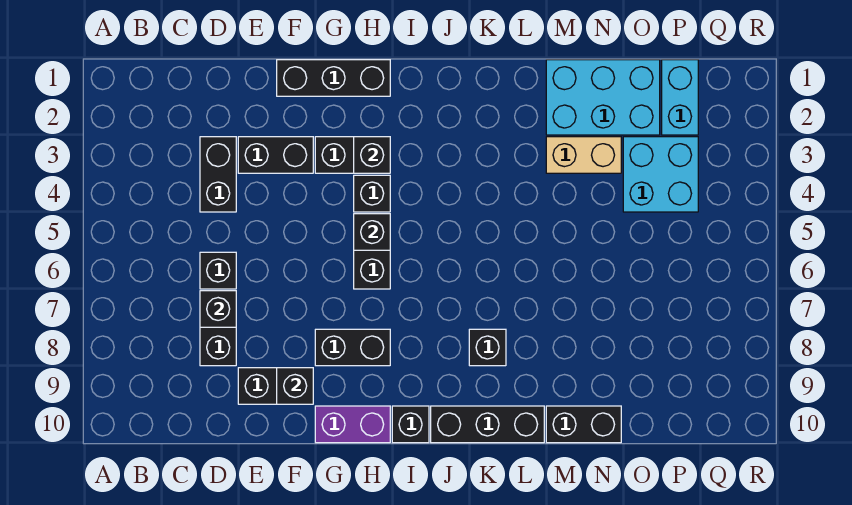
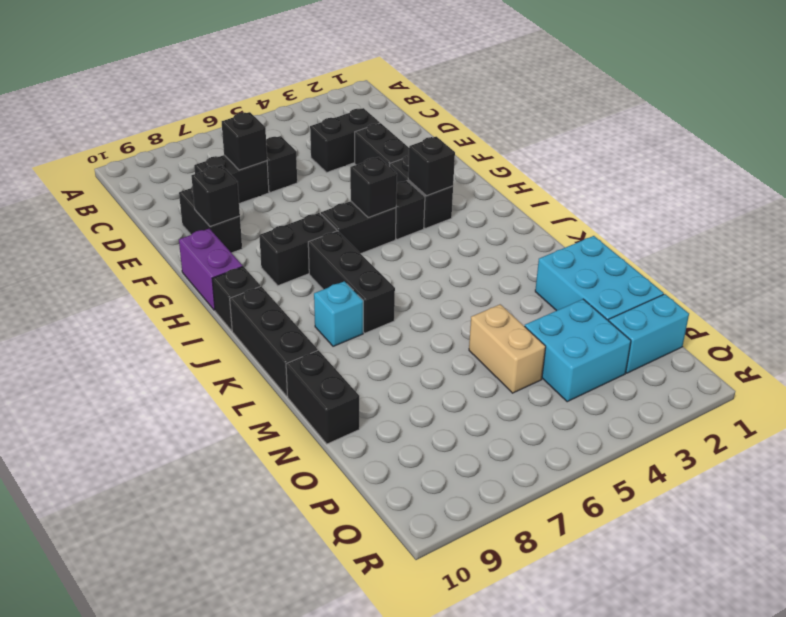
black brick F1:H1 level 1 -> black brick I7:K7 level 1
black brick G8:H8 level 1 -> black brick H7:H8 level 1
black brick K8 level 1 -> cyan brick K8 level 1
tan brick M3:N3 level 1 -> tan brick N5:O5 level 1

